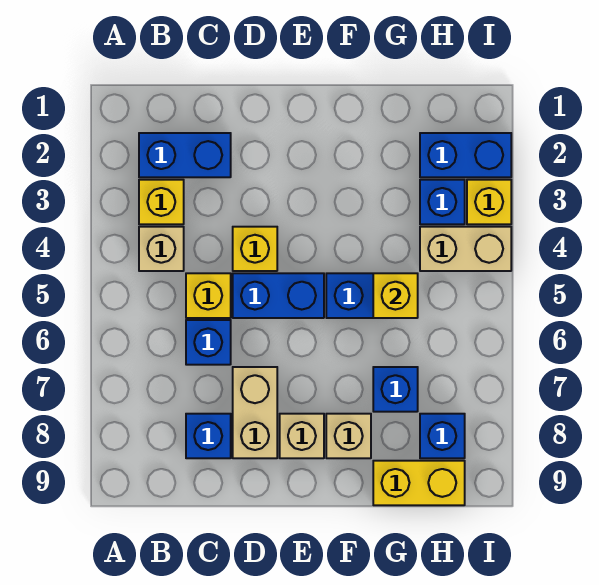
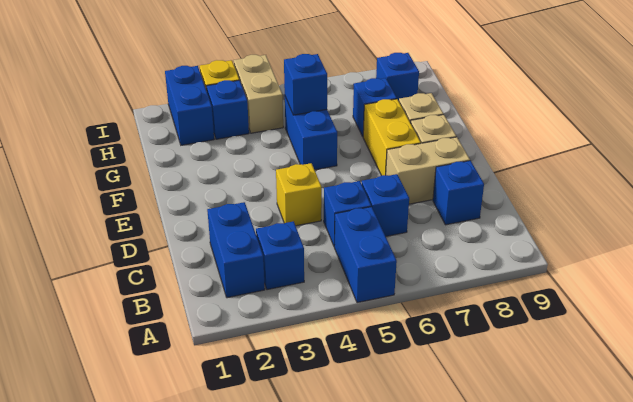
yellow brick B3 level 1 -> blue brick B3 level 1
tan brick B4 level 1 -> none
yellow brick C5 level 1 -> blue brick C5 level 1
blue brick D5:E5 level 1 -> blue brick A5:B5 level 1
yellow brick G5 level 2 -> blue brick G5 level 2
yellow brick G9:H9 level 1 -> yellow brick E7:F7 level 1

